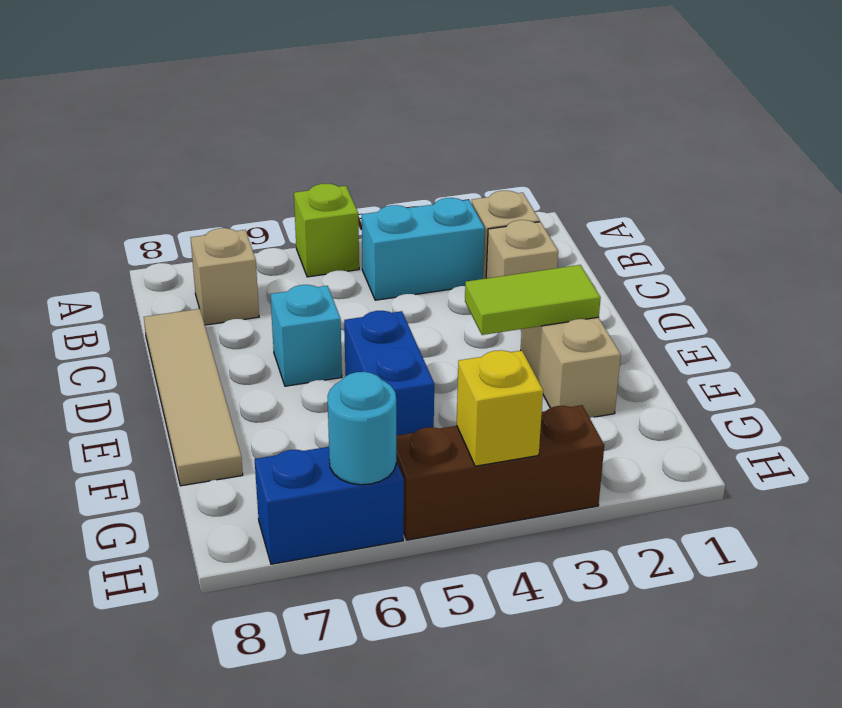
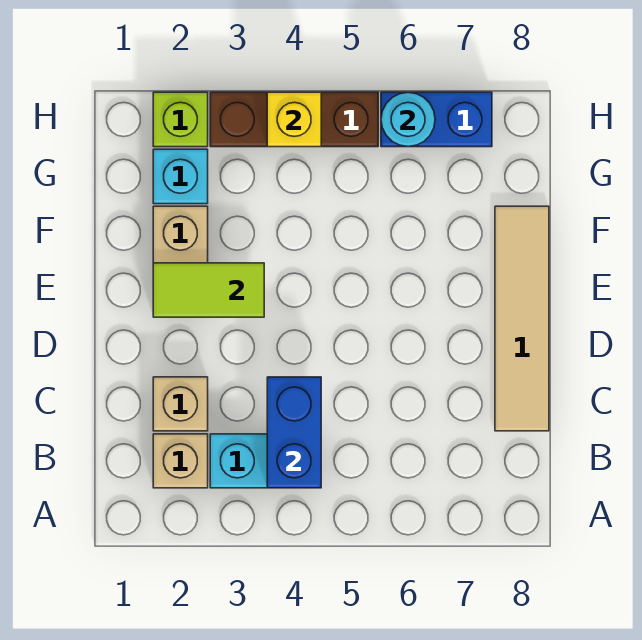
lime brick A5 level 1 -> lime brick H2 level 1
tan brick B7 level 1 -> none
cyan brick D6 level 1 -> cyan brick G2 level 1
blue brick E5:F5 level 1 -> blue brick B4:C4 level 2

